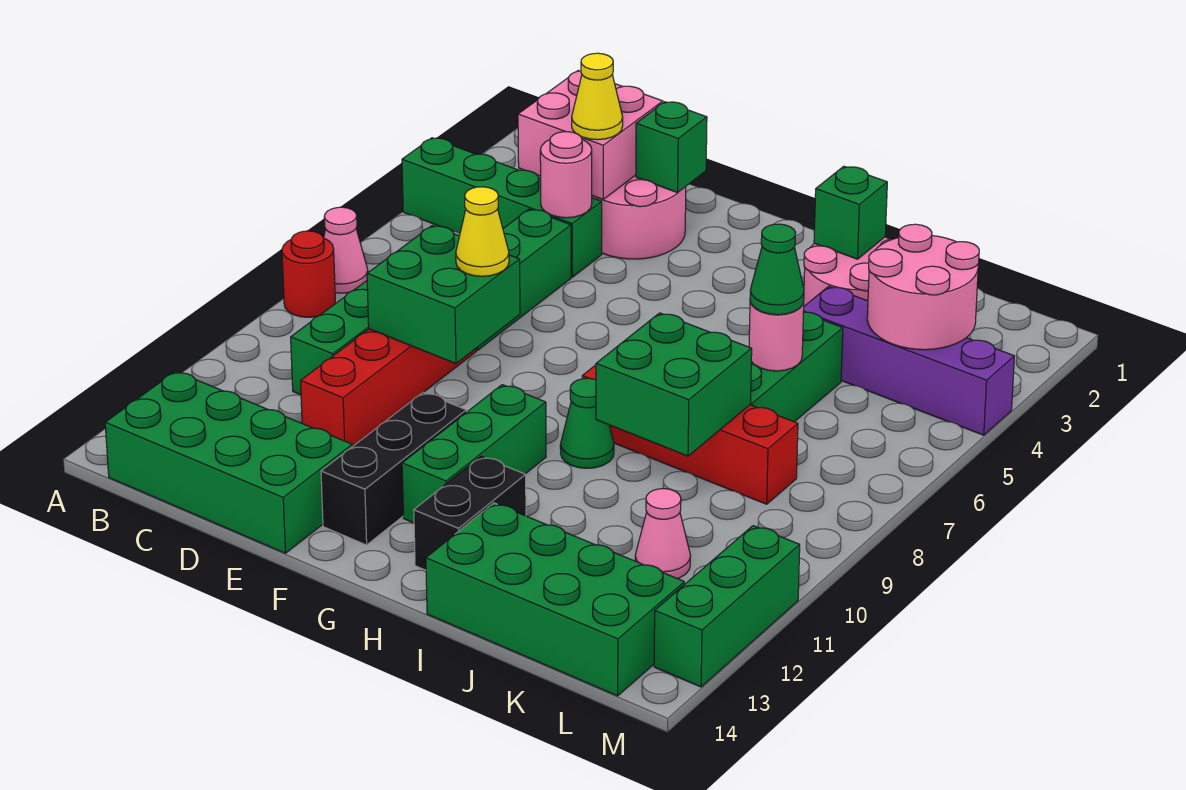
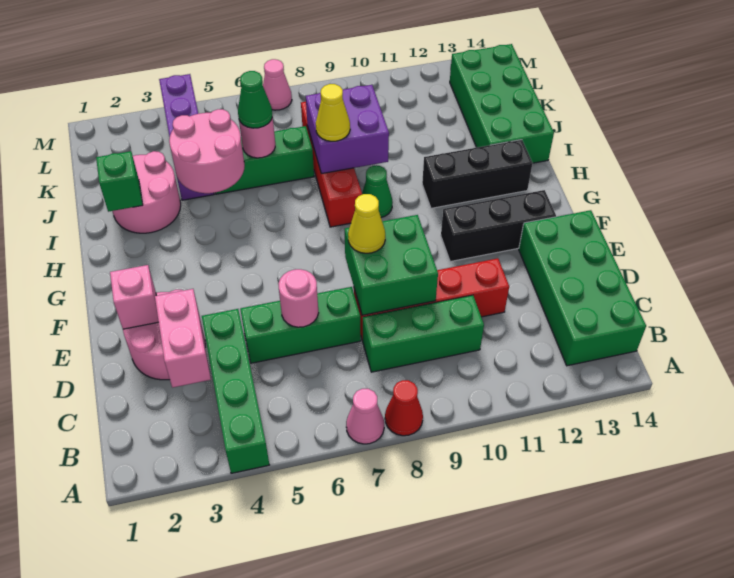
red round brick A8 level 1 -> red cone A8 level 1
pink brick C2:D3 level 2 -> pink brick C3:D3 level 2
yellow cone D3 level 3 -> yellow cone I8 level 3
pink round brick D4 level 2 -> pink round brick D6 level 2
green brick E2 level 2 -> pink brick E2 level 2
green brick G10:G12 level 1 -> none
black brick H12:H13 level 1 -> black brick H11:H13 level 1
green brick I8:J9 level 2 -> purple brick I8:J9 level 2
pink round brick K3:L4 level 2 -> pink round brick I4:J5 level 2
pink cone K11 level 1 -> pink cone M7 level 1
green brick M11:M13 level 1 -> none

